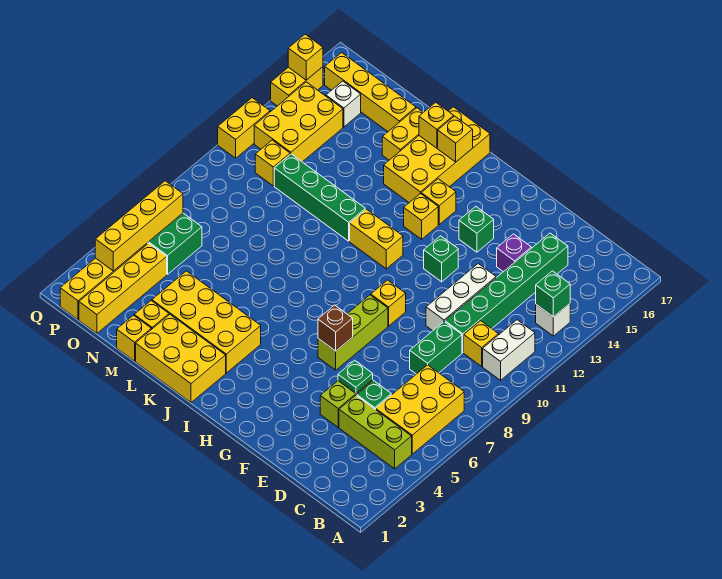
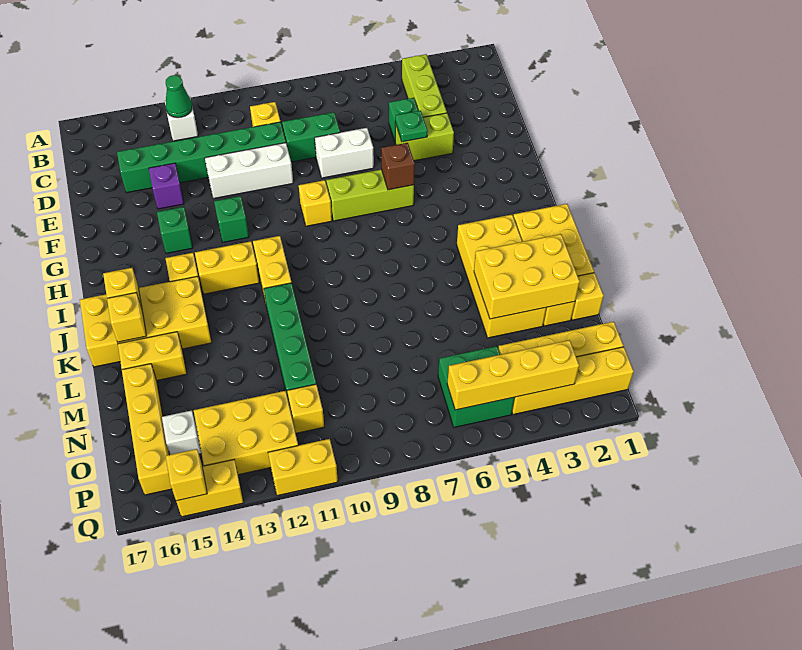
yellow brick B5:C7 level 1 -> yellow brick L2:M4 level 2
white brick B10:B11 level 1 -> white brick E7:E8 level 1
green brick B13 level 2 -> green cone B13 level 2
yellow brick I13 level 1 -> yellow brick I12:I13 level 1

